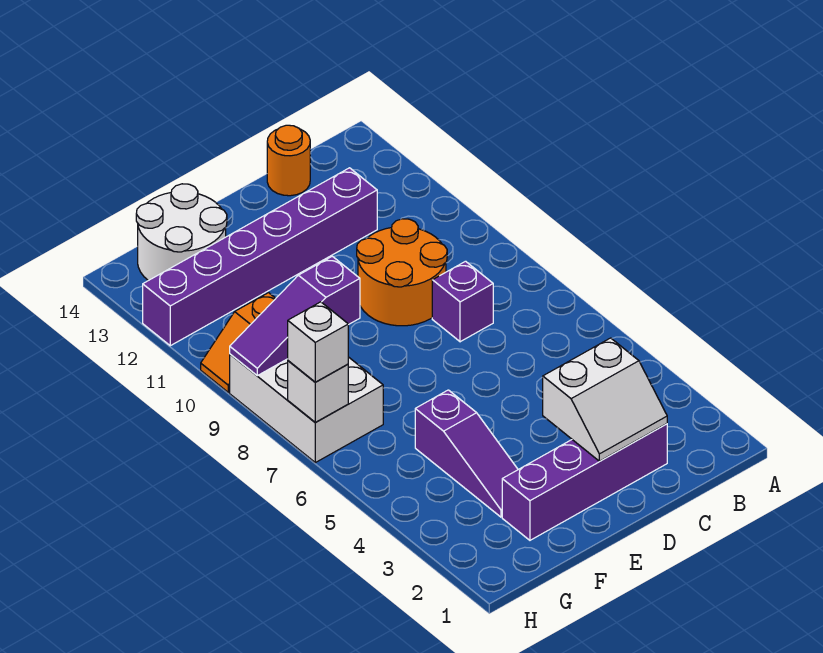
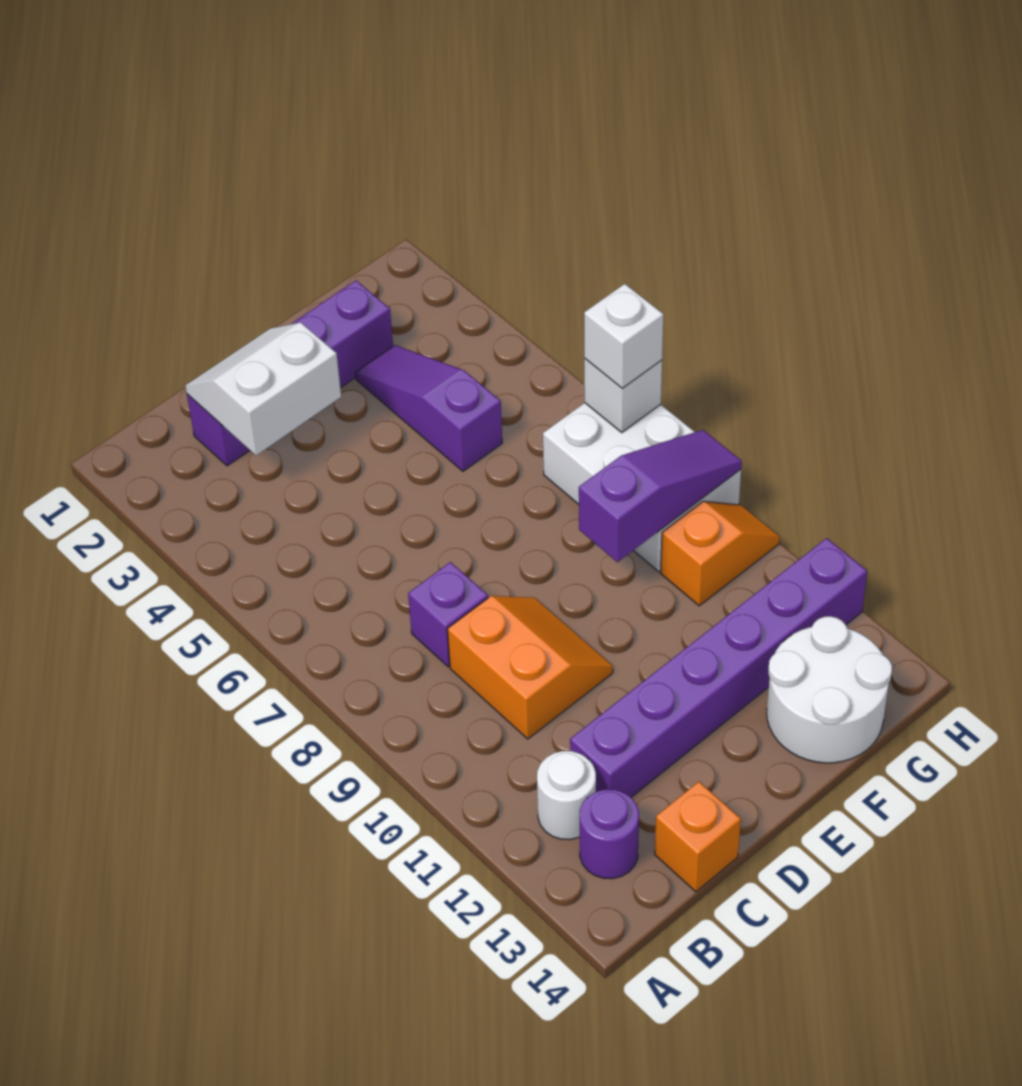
none -> white round brick B12 level 1
none -> purple round brick B13 level 1
orange round brick C9:D10 level 1 -> orange slope C9:D10 level 1 top C
orange round brick C14 level 1 -> orange brick C14 level 1

